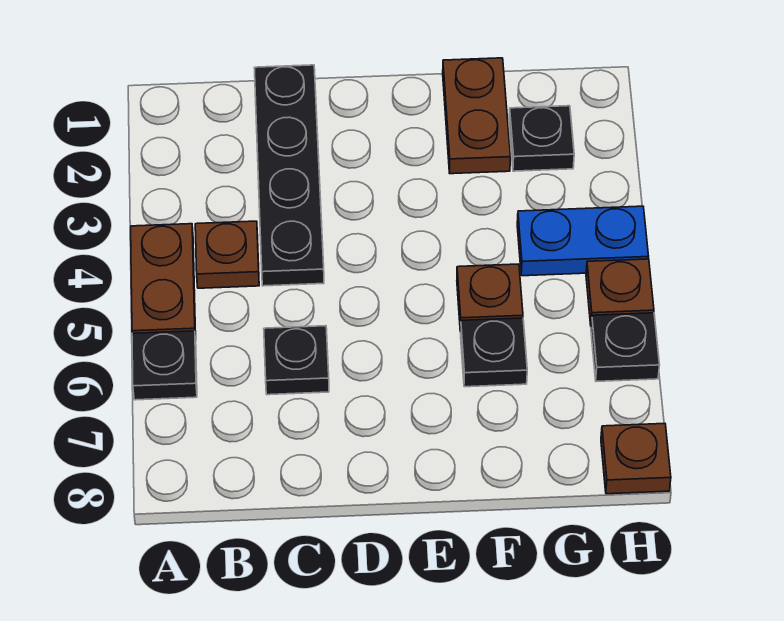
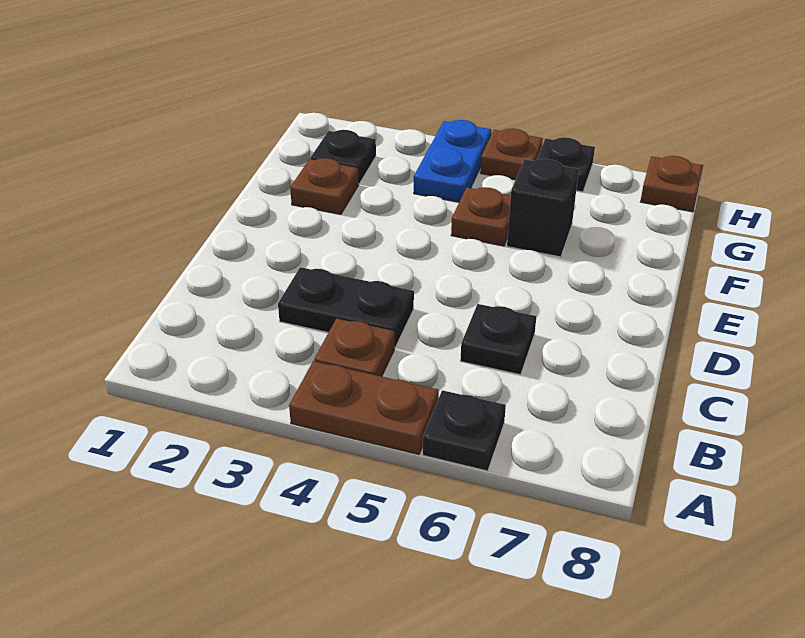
black plate C1:C4 level 1 -> black plate C3:C4 level 1
brown plate F1:F2 level 1 -> brown plate F2 level 1
black plate F6 level 1 -> black brick F6 level 1

